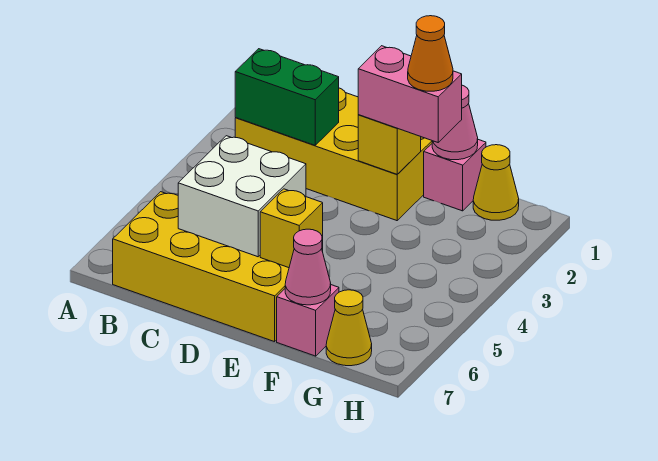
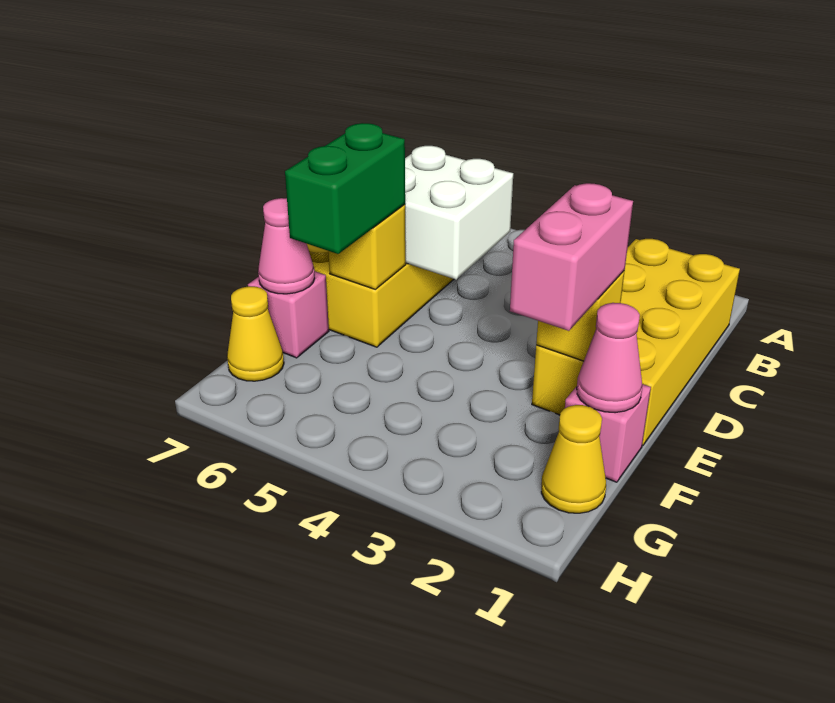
green brick B2:C2 level 2 -> green brick E6:F6 level 3
orange cone F2 level 4 -> none

